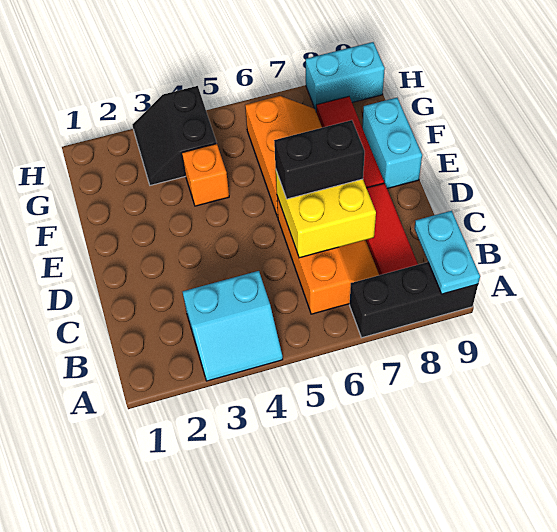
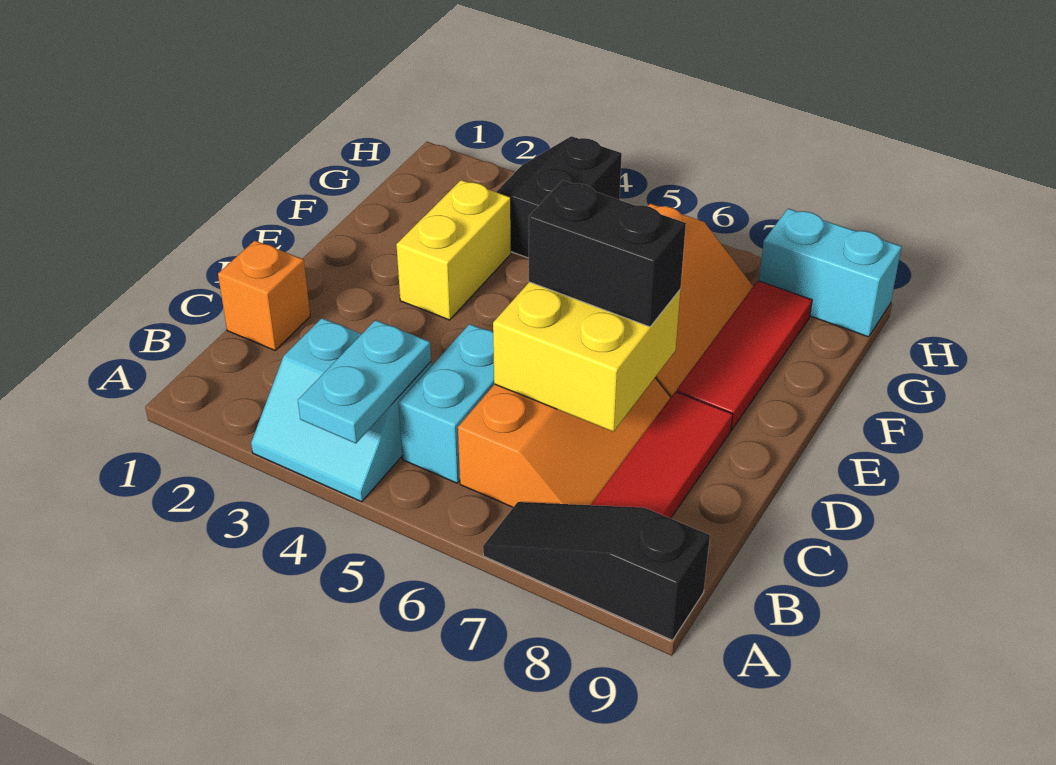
black brick A7:A9 level 1 -> black slope A7:A9 level 1 top 9
cyan plate A9:B9 level 2 -> cyan plate A4:B4 level 2
none -> yellow brick E3:F3 level 1
cyan brick E9:F9 level 1 -> cyan brick B5:C5 level 1
orange brick F4 level 1 -> orange brick C1 level 1

